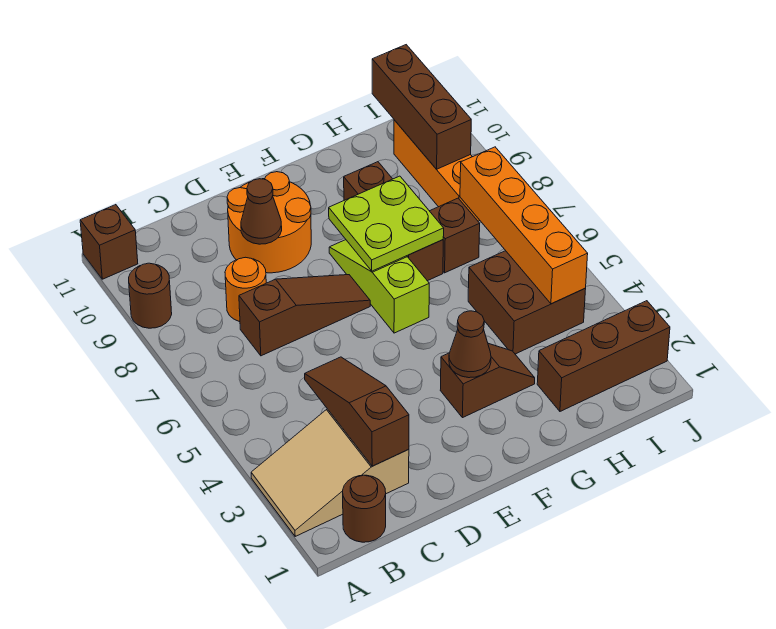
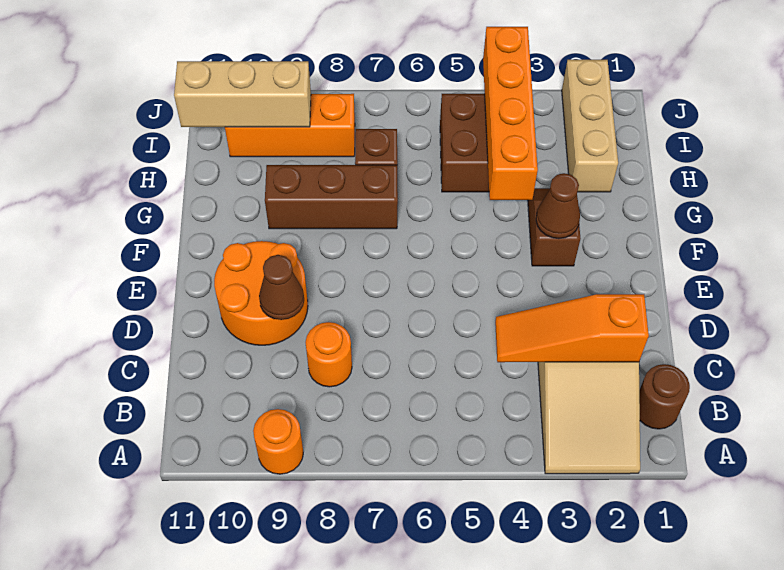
brown round brick A9 level 1 -> orange round brick A9 level 1
brown brick A11 level 1 -> none
brown slope C2:C4 level 2 top 2 -> orange slope C2:C4 level 2 top 2
brown slope C7:E7 level 1 top C -> none
lime slope F6:F8 level 1 top 6 -> none
lime plate F7:G8 level 2 -> none
brown brick H2:J2 level 1 -> tan brick H2:J2 level 1
orange brick I4:I7 level 2 -> orange brick G4:J4 level 2
brown brick I9:I11 level 2 -> tan brick I9:I11 level 2

